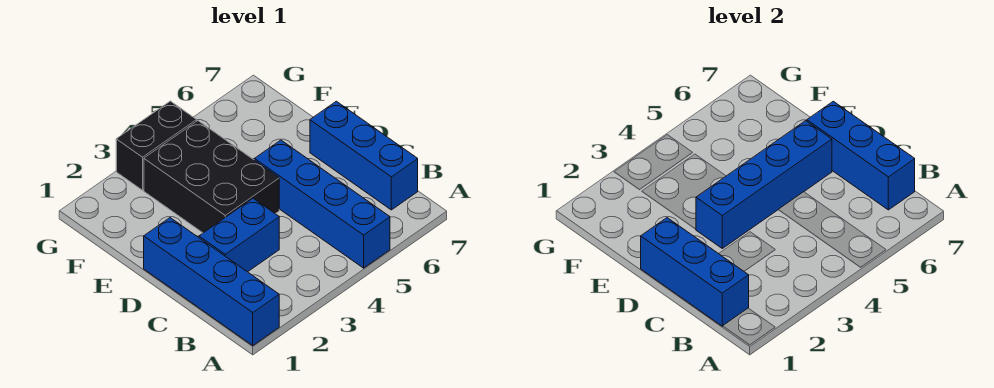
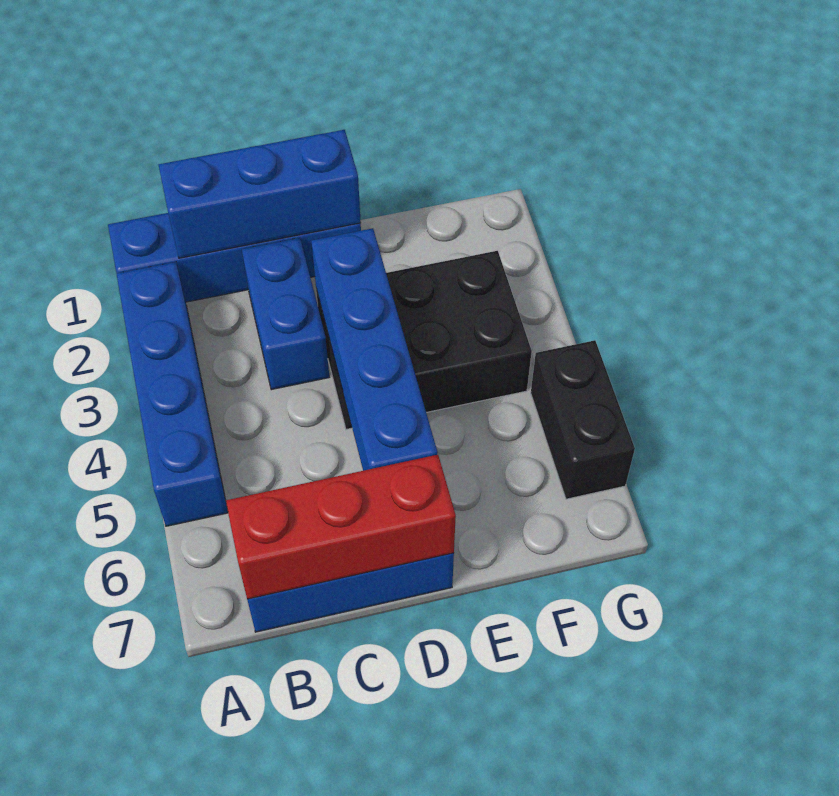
blue brick A5:D5 level 1 -> blue brick A2:A5 level 1
blue brick B7:D7 level 2 -> red brick B7:D7 level 2
black brick G3:G4 level 1 -> black brick G5:G6 level 1

